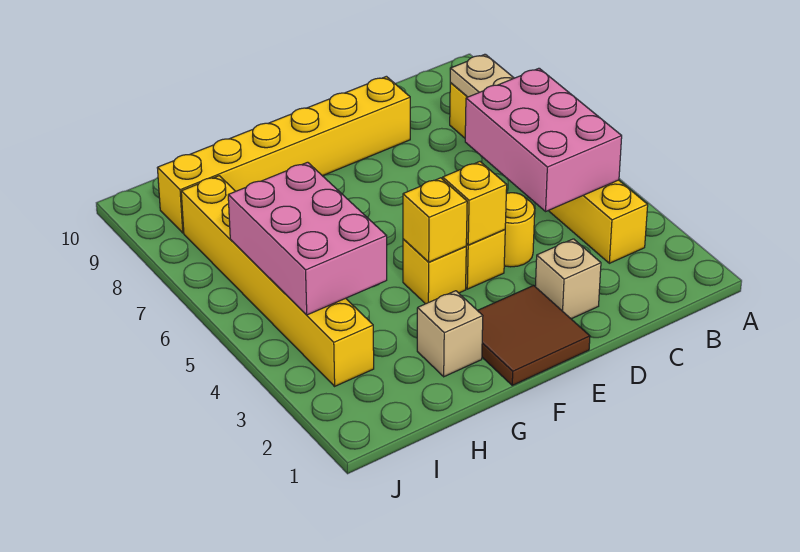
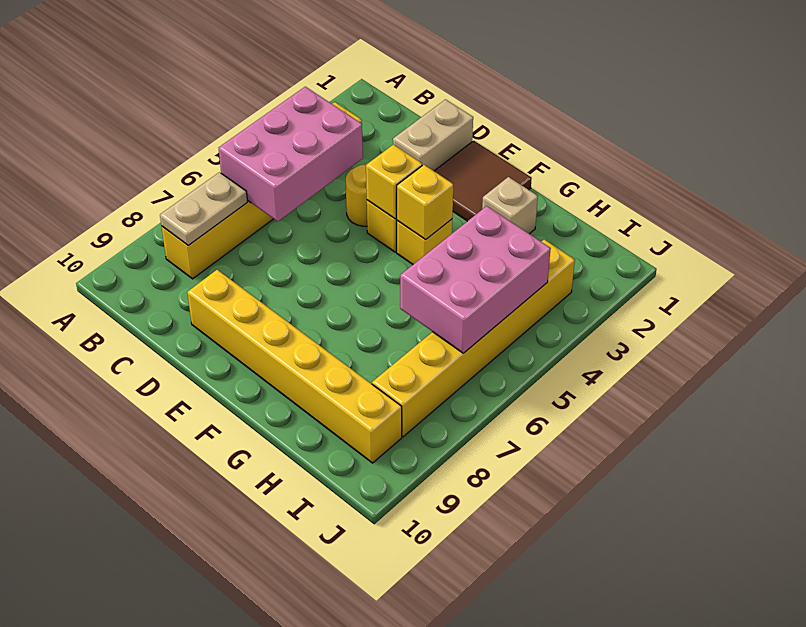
tan brick D2 level 1 -> tan brick D1:D2 level 1

